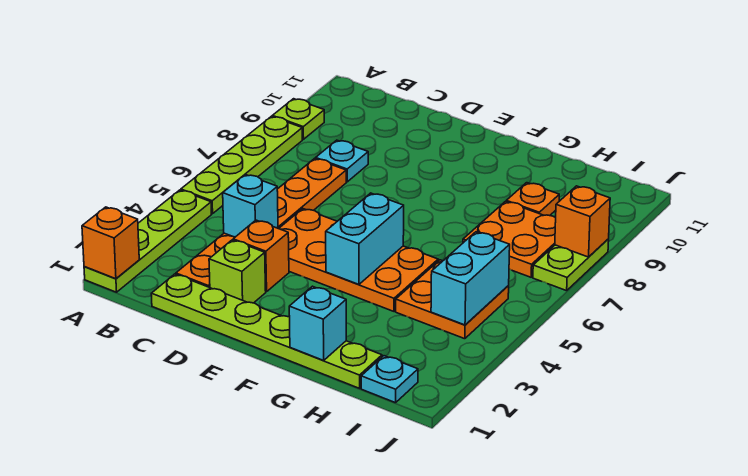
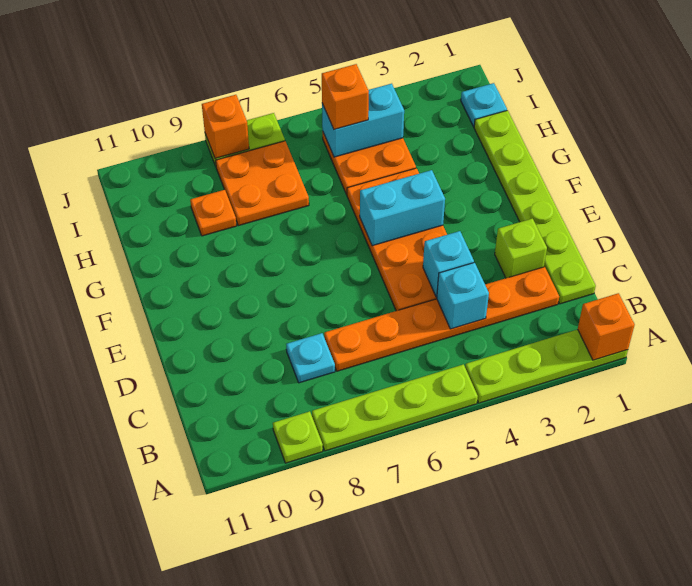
orange brick D3 level 1 -> orange brick I5 level 3
cyan brick G1 level 2 -> cyan brick D4 level 2

